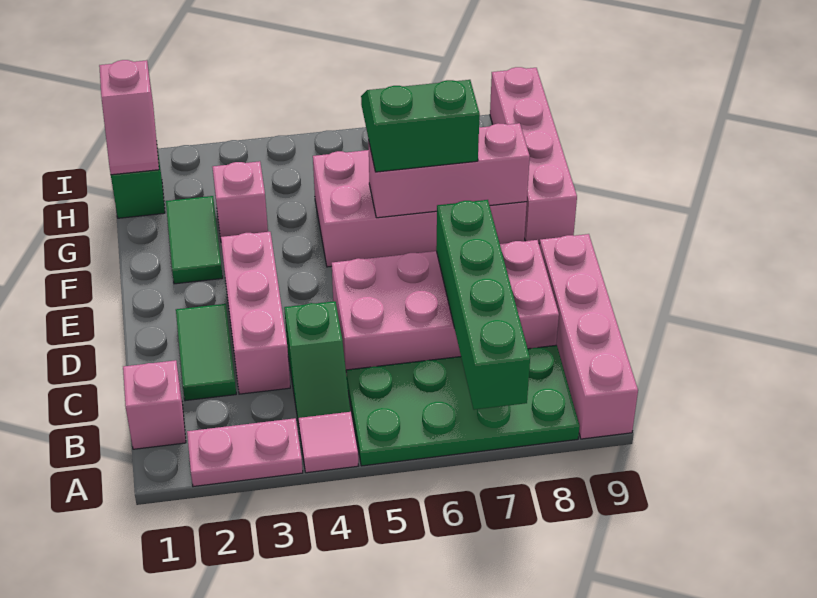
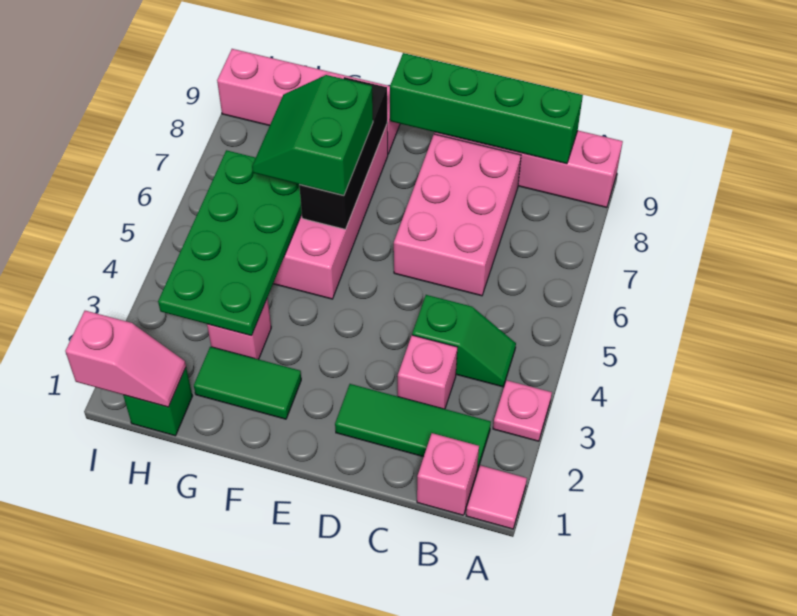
pink plate A2:A3 level 1 -> pink plate A3 level 1
pink tile A4 level 1 -> pink tile A1 level 1
green plate A5:B8 level 1 -> green plate G3:H6 level 2
green brick A7:D7 level 2 -> green brick B9:E9 level 2
green tile C2:D2 level 1 -> green tile B2:D2 level 1
pink brick C3:E3 level 1 -> pink brick C3 level 1
pink brick C5:D8 level 1 -> pink brick C6:D8 level 1
pink brick F6:F8 level 2 -> black brick F6:F8 level 2

